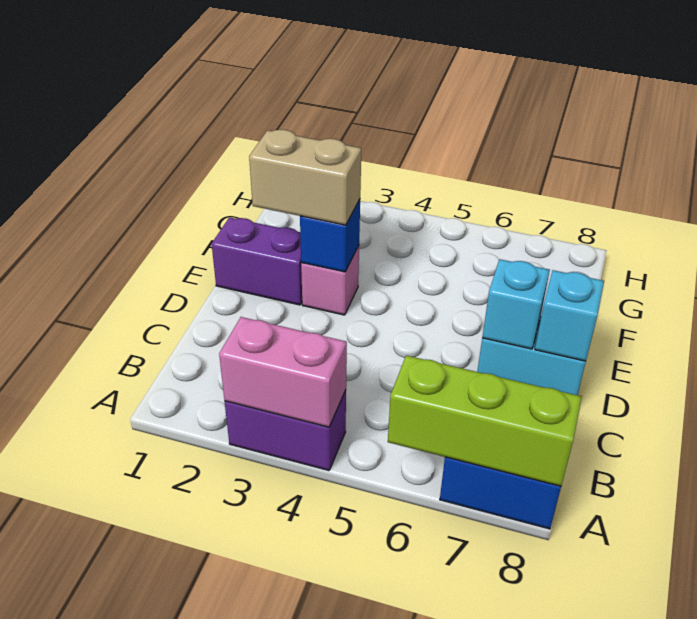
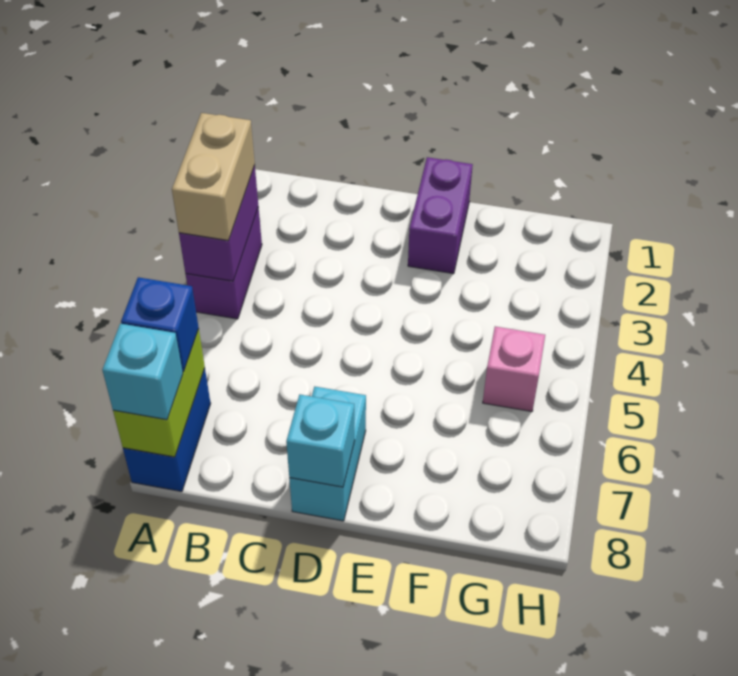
pink brick A3:A4 level 2 -> purple brick A3:A4 level 2
lime brick A6:A8 level 2 -> lime brick A7:A8 level 2
cyan brick D7 level 2 -> cyan brick A8 level 3
tan brick E2:E3 level 3 -> tan brick A3:A4 level 3
pink brick E3 level 1 -> pink brick G5 level 1
blue brick E3 level 2 -> blue brick A7 level 3

